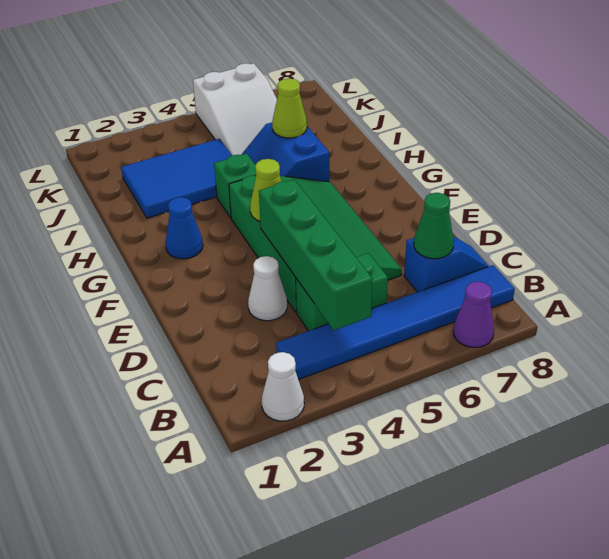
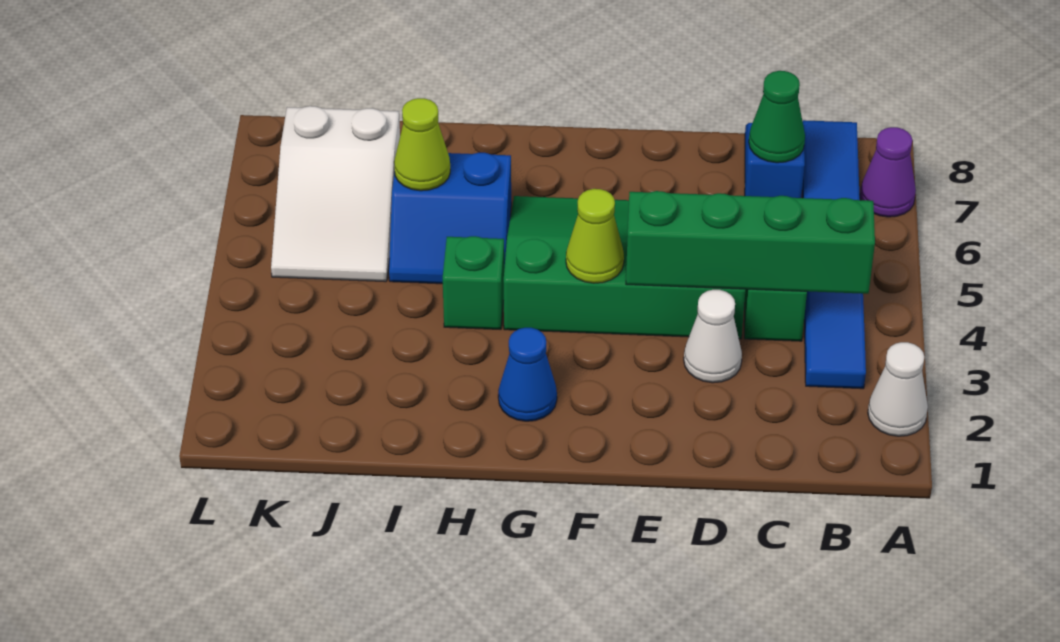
blue tile I2:J4 level 1 -> none
white slope J5:L6 level 1 top L -> white slope J5:K7 level 1 top 7

